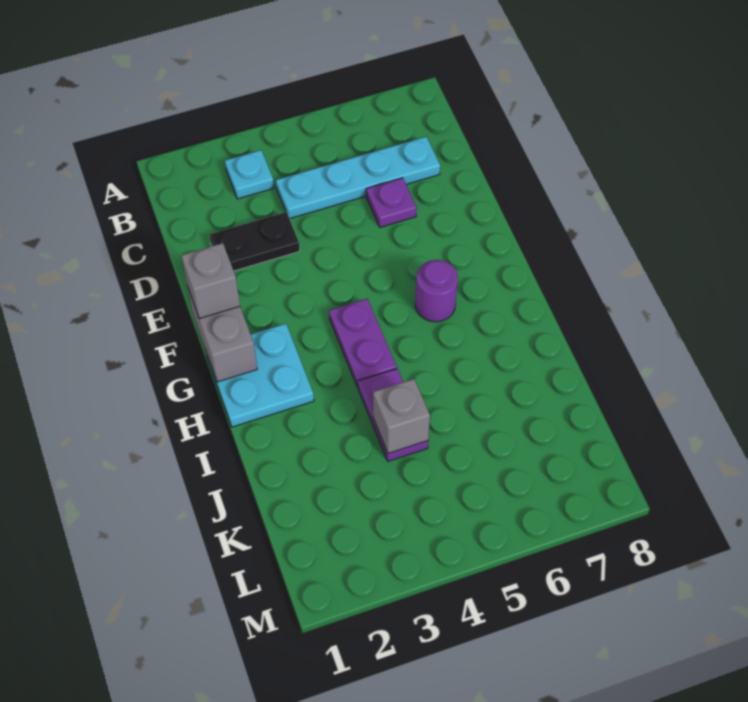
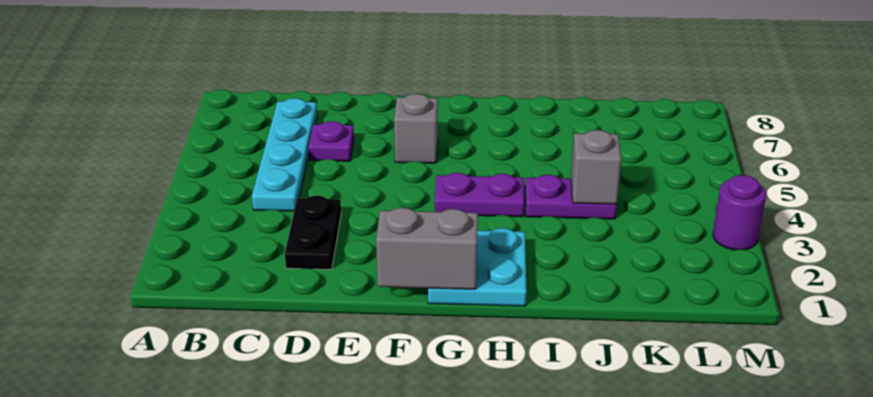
cyan plate B3 level 1 -> none
grey brick F1 level 3 -> grey brick F6 level 1
purple round brick G6 level 1 -> purple round brick M3 level 1

